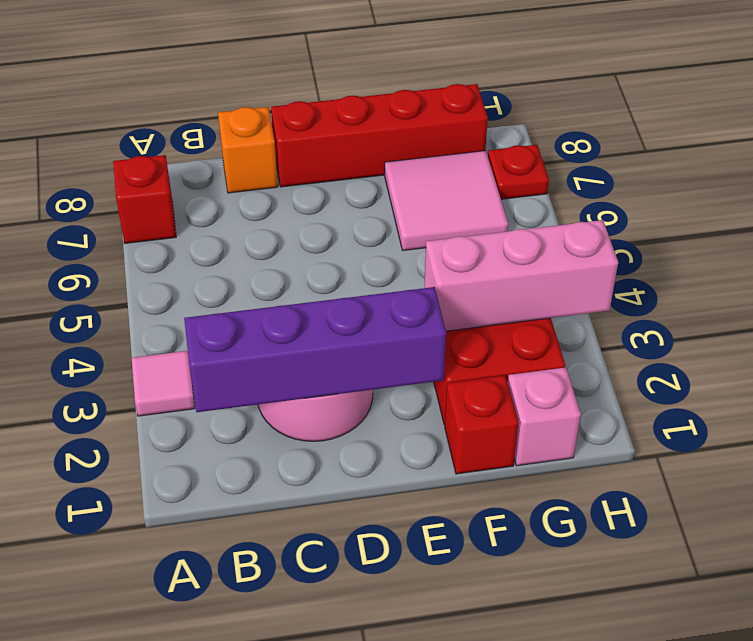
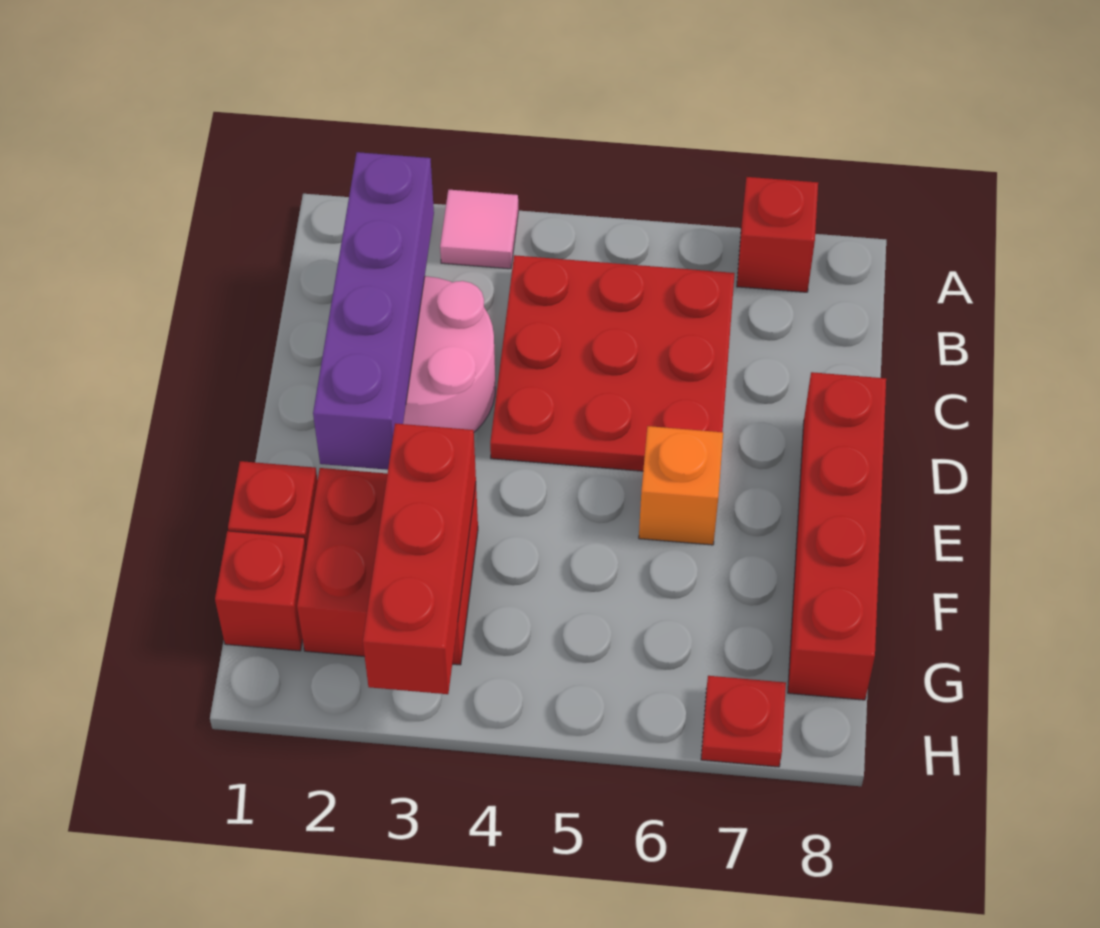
none -> red plate B4:D6 level 1
orange brick C8 level 1 -> orange brick E6 level 1
pink brick F3:H3 level 2 -> red brick F3:H3 level 2
pink tile F6:G7 level 1 -> none
pink brick G1 level 1 -> red brick G1 level 1

